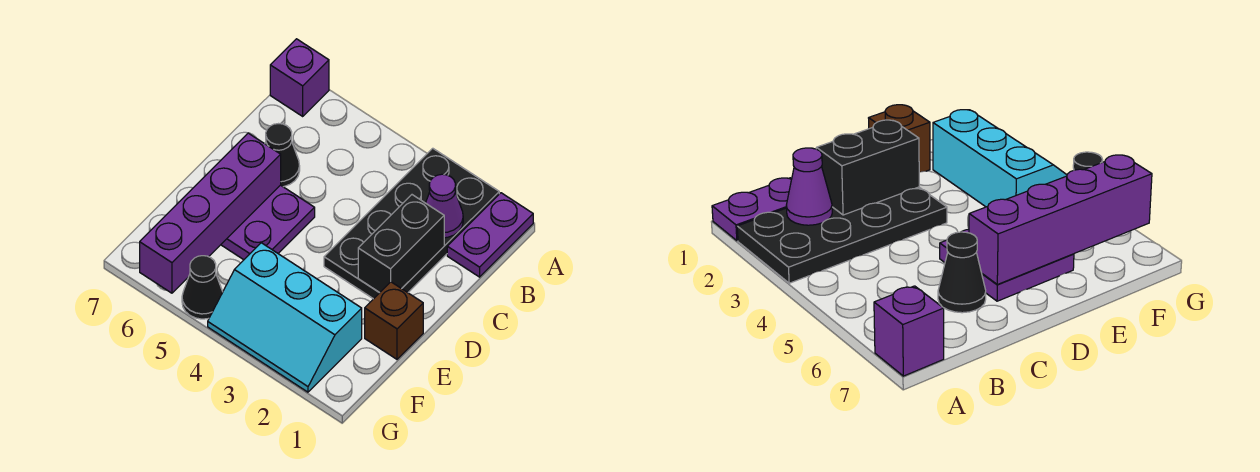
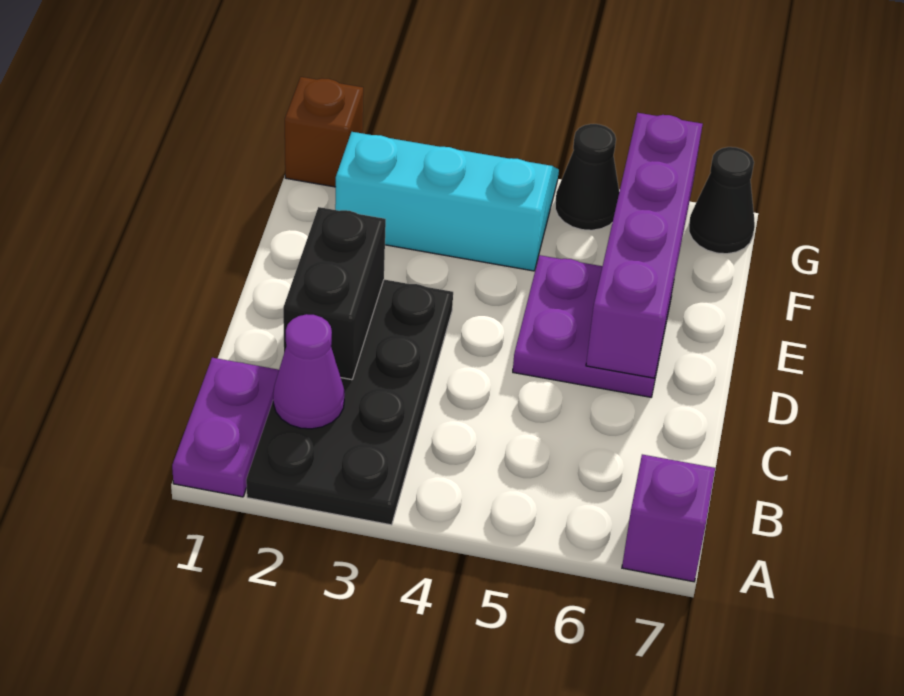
black cone C6 level 1 -> black cone G7 level 1
brown brick E1 level 1 -> brown brick G1 level 1

